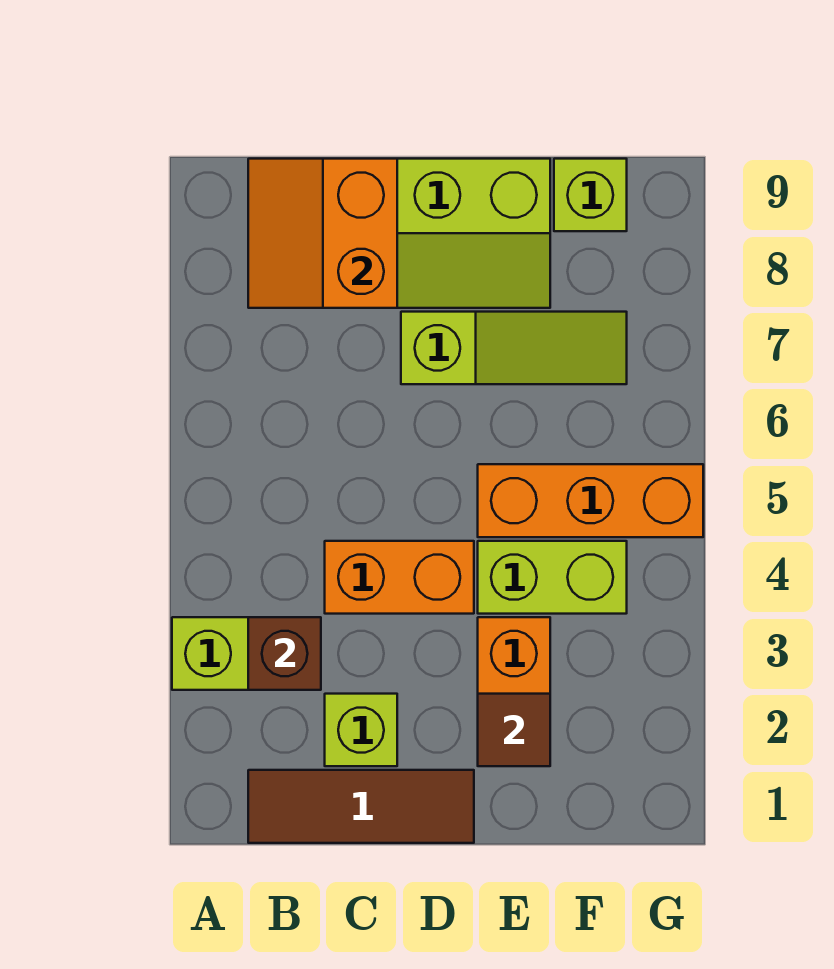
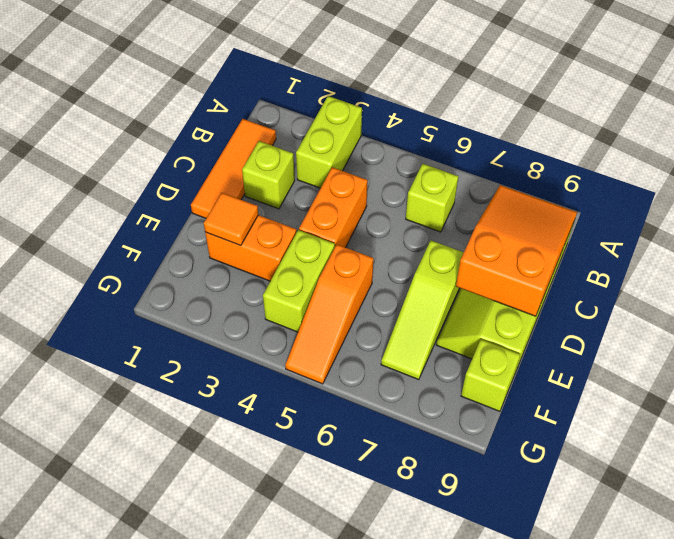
brown tile B1:D1 level 1 -> orange tile B1:D1 level 1
brown brick B3 level 2 -> none
none -> lime brick B6 level 1
orange slope B8:C9 level 2 top C -> orange slope B8:D9 level 2 top D
brown tile E2 level 2 -> orange tile E2 level 2
orange brick E5:G5 level 1 -> orange slope E5:G5 level 1 top E

